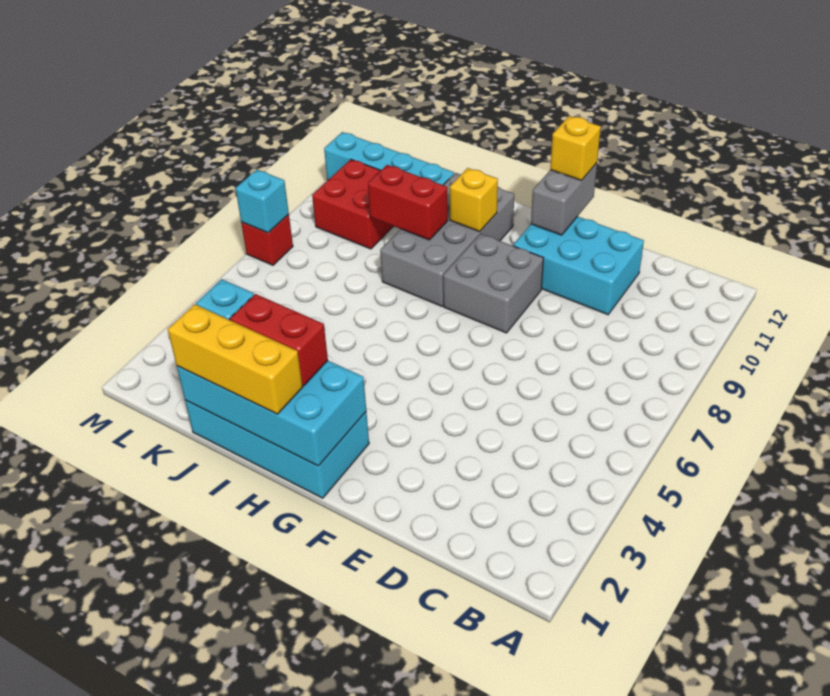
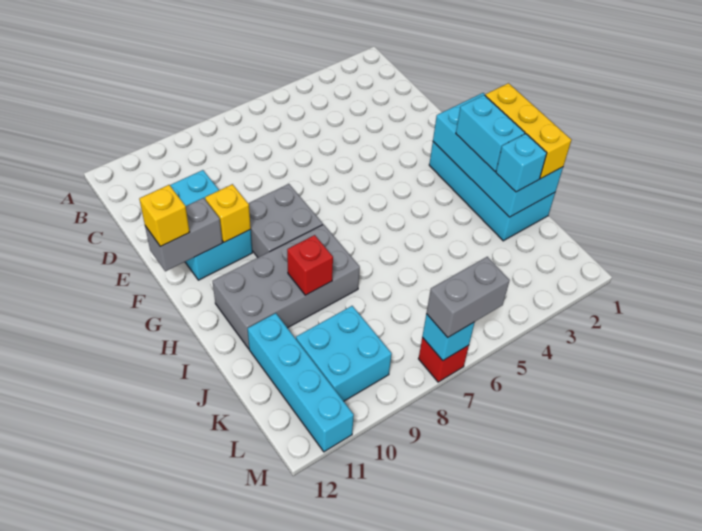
red brick H2:I2 level 3 -> cyan brick H2:I2 level 3
yellow brick H10 level 2 -> yellow brick F10 level 2
red brick I9:J9 level 2 -> red brick I9 level 2
red brick K9:L10 level 1 -> cyan brick K9:L10 level 1
none -> grey brick M6:M7 level 3

